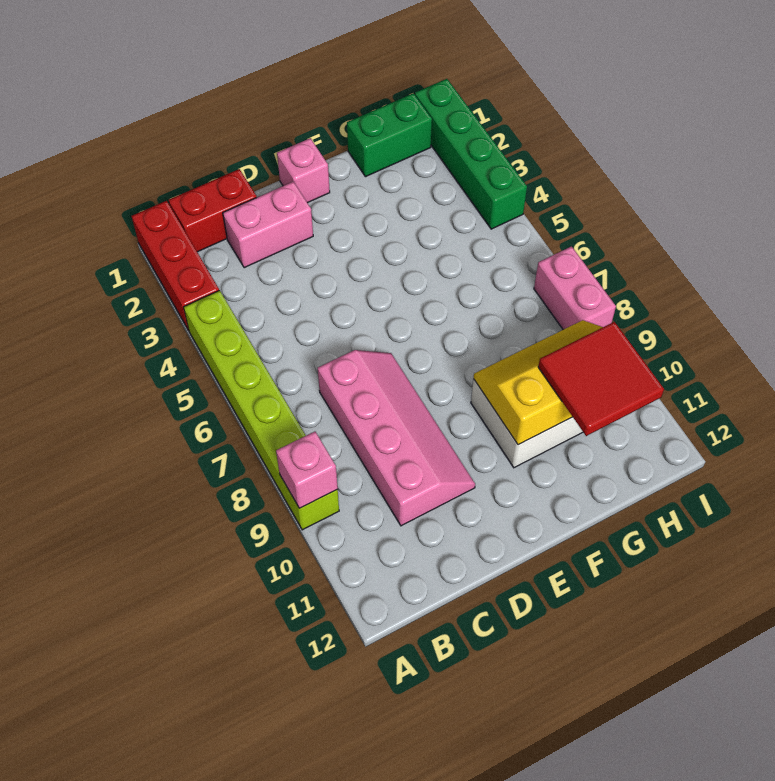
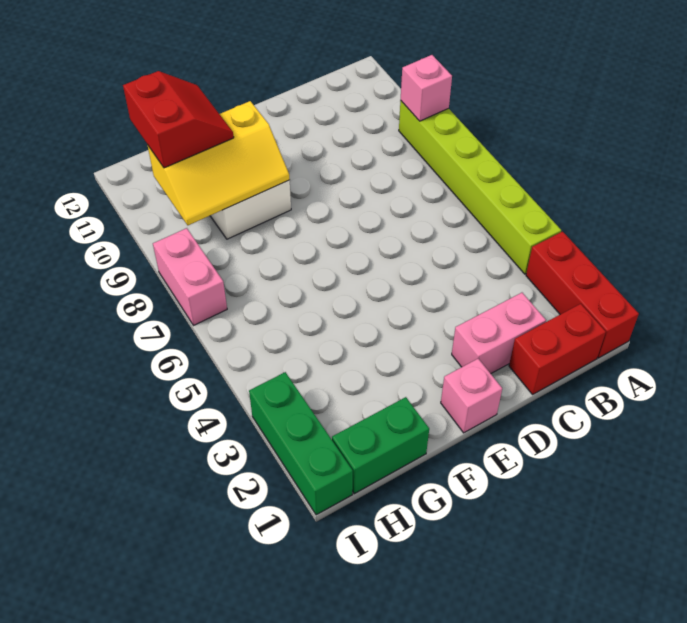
pink slope C7:D10 level 1 top C -> none
red tile G10:H11 level 3 -> red slope G10:H11 level 3 top H
green brick I1:I4 level 1 -> green brick I1:I3 level 1

